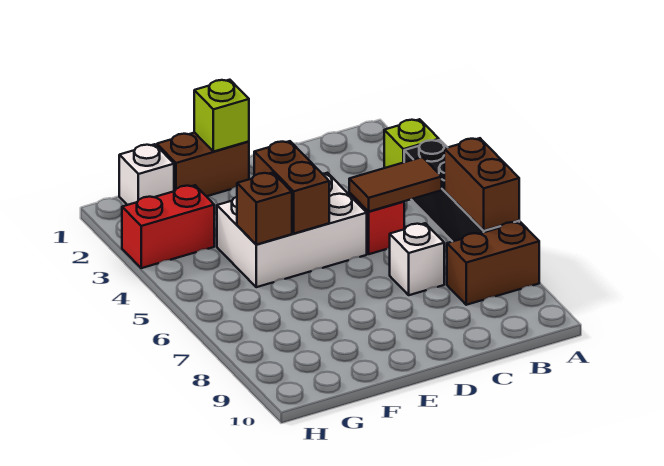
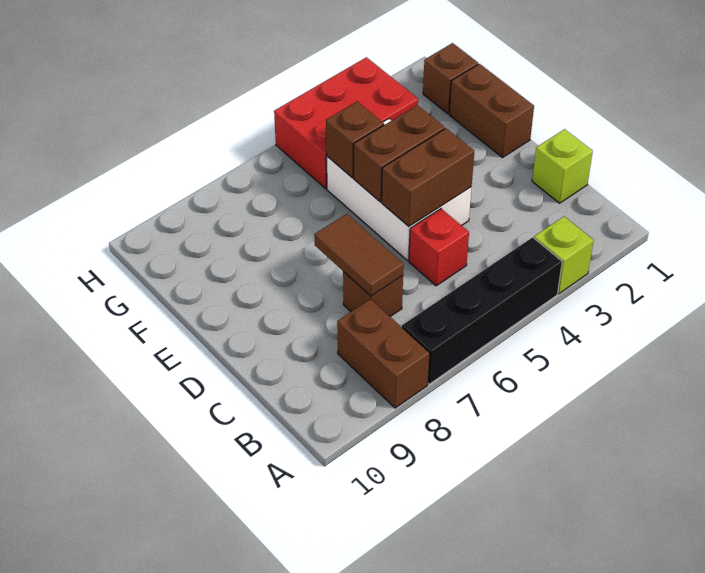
brown brick A6:A7 level 2 -> brown brick D4:D5 level 2
brown tile B5:C5 level 2 -> brown tile C7:D7 level 2
white brick C7 level 1 -> brown brick C7 level 1
lime brick E1 level 2 -> lime brick C1 level 1
white brick G1 level 1 -> brown brick G1 level 1
red brick G3:H3 level 1 -> red brick G3:H5 level 1

